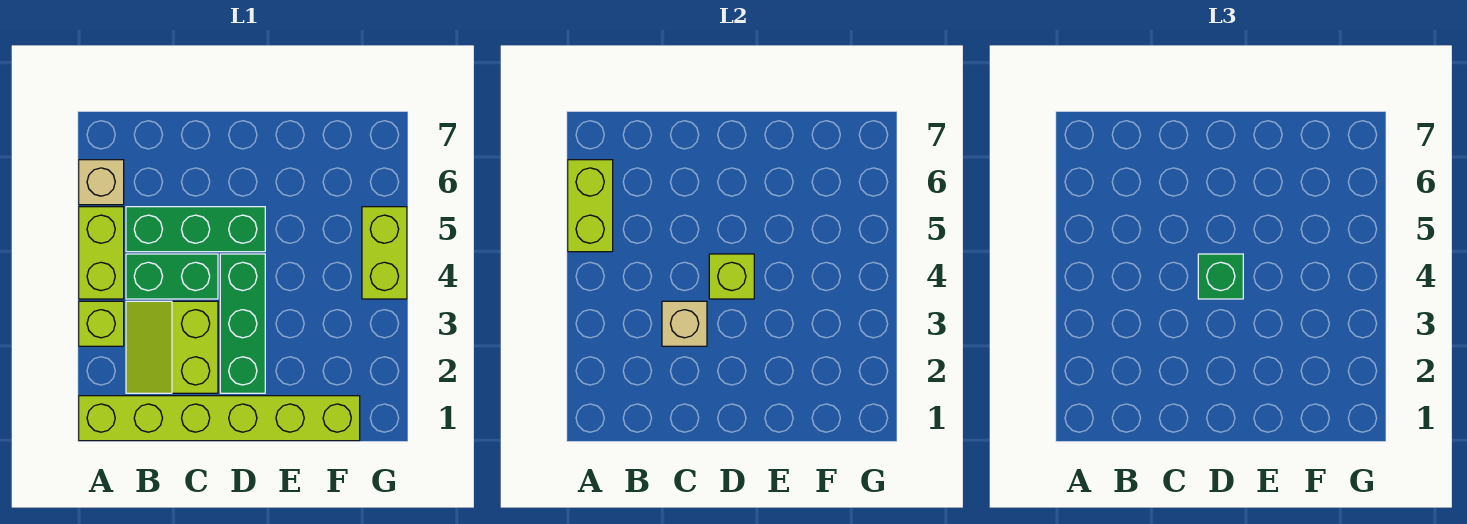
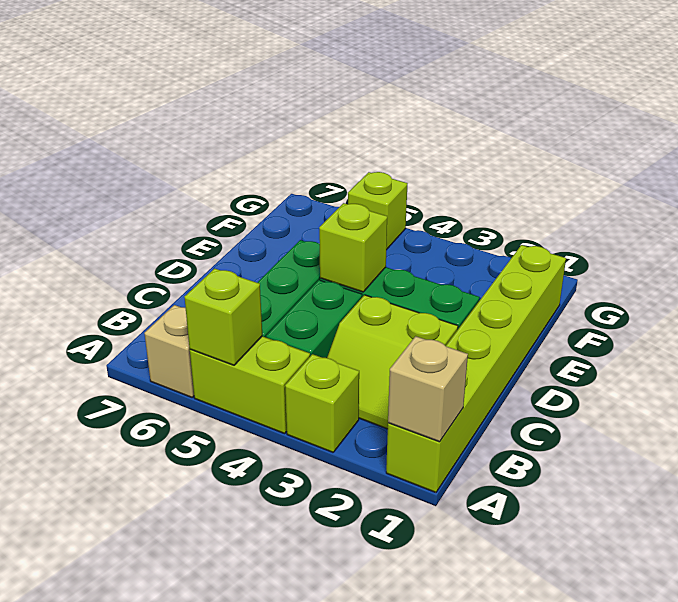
lime brick A5:A6 level 2 -> lime brick A5 level 2
tan brick C3 level 2 -> tan brick A1 level 2
green brick D4 level 3 -> none
lime brick G4:G5 level 1 -> lime brick G5 level 1

